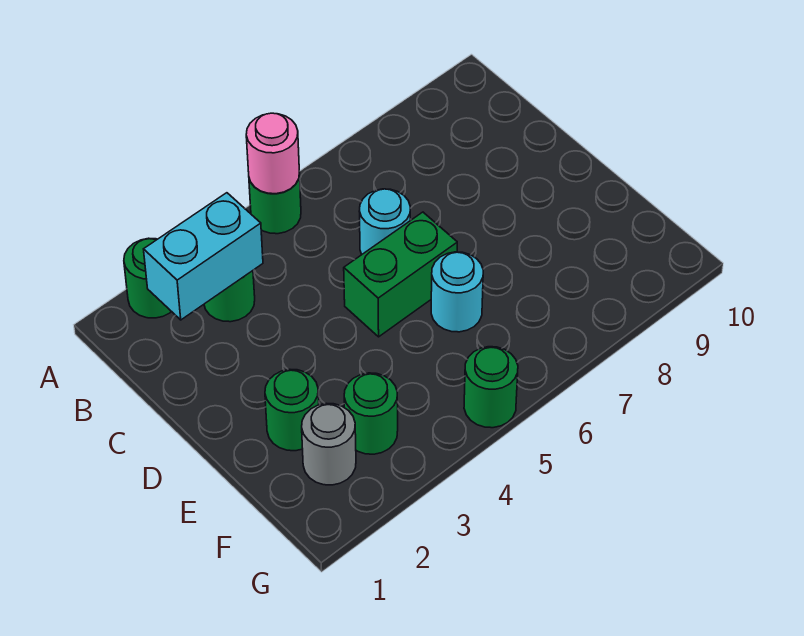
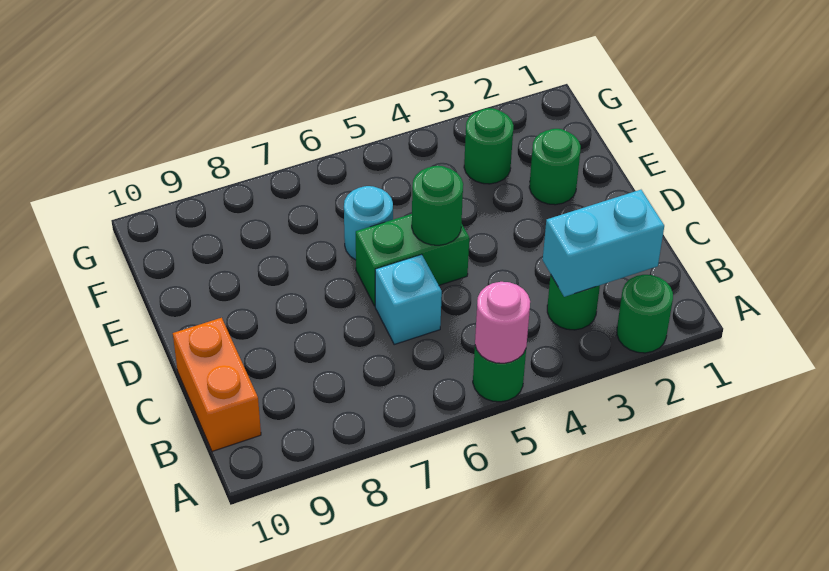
none -> orange brick B10:C10 level 1
cyan round brick C6 level 1 -> cyan brick C6 level 1
grey round brick F2 level 1 -> none
green round brick G5 level 1 -> green round brick D5 level 2

